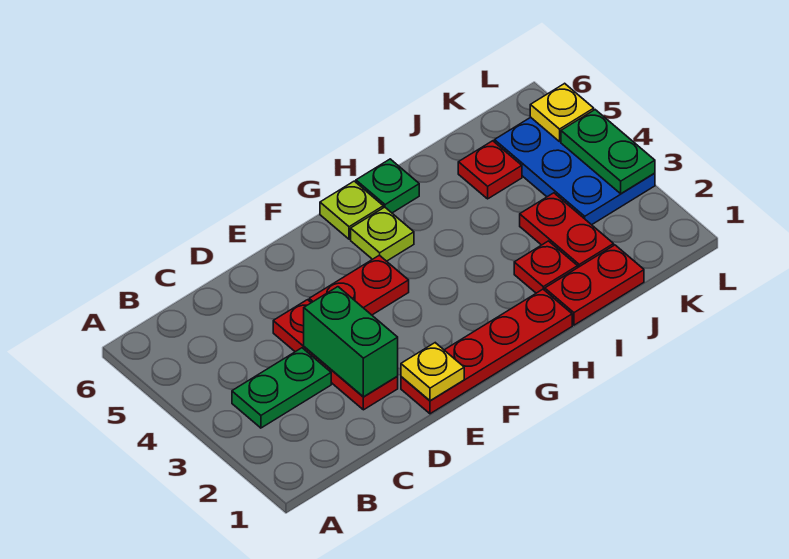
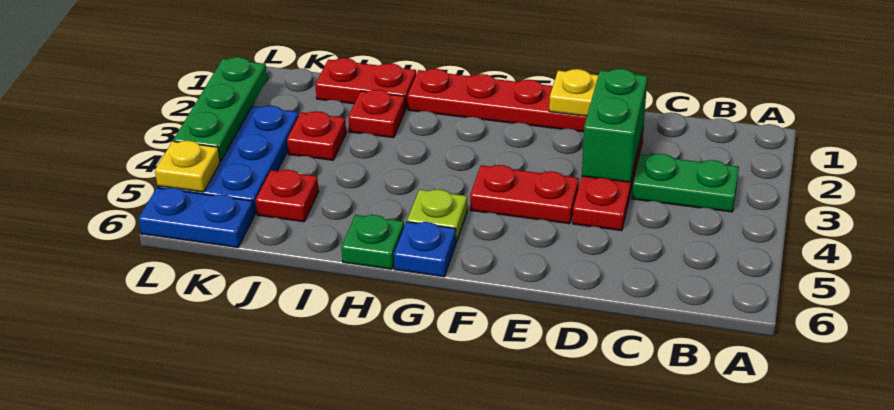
lime plate G6 level 1 -> blue plate G6 level 1
red plate J2:J3 level 1 -> red plate J3 level 1
none -> blue plate K6:L6 level 1
green plate L3:L4 level 2 -> green plate L2:L4 level 2

